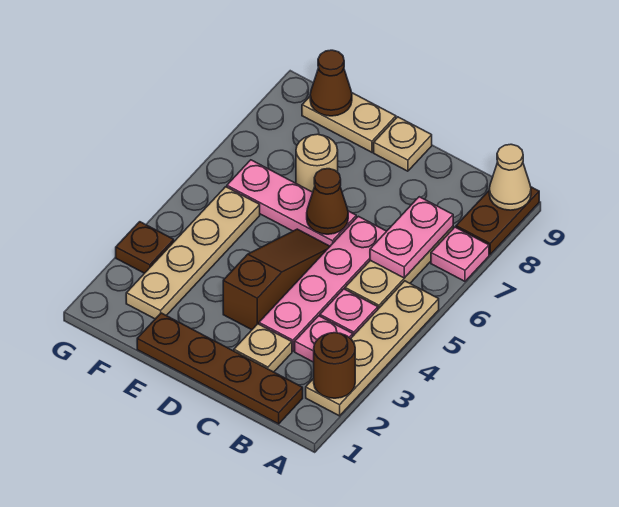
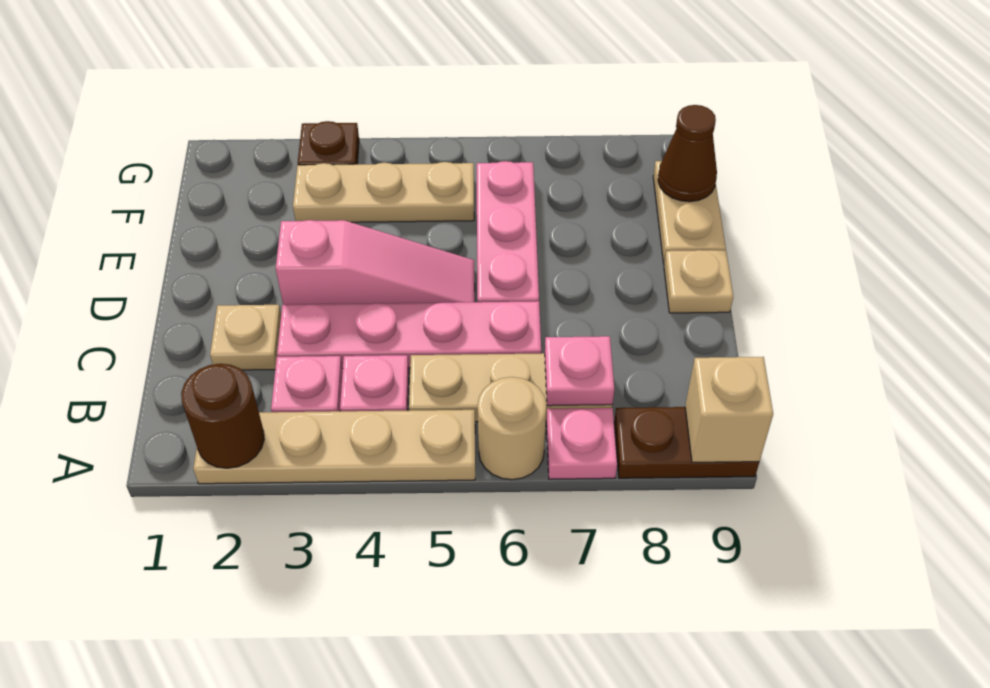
tan cone A9 level 2 -> tan brick A9 level 2
brown plate B1:E1 level 1 -> none
pink plate B6:B7 level 2 -> pink plate B7 level 2
brown slope D3:D5 level 1 top 3 -> pink slope D3:D5 level 1 top 3
brown cone D6 level 2 -> none
tan round brick E7 level 1 -> tan round brick A6 level 1
tan plate F2:F5 level 1 -> tan plate F3:F5 level 1

